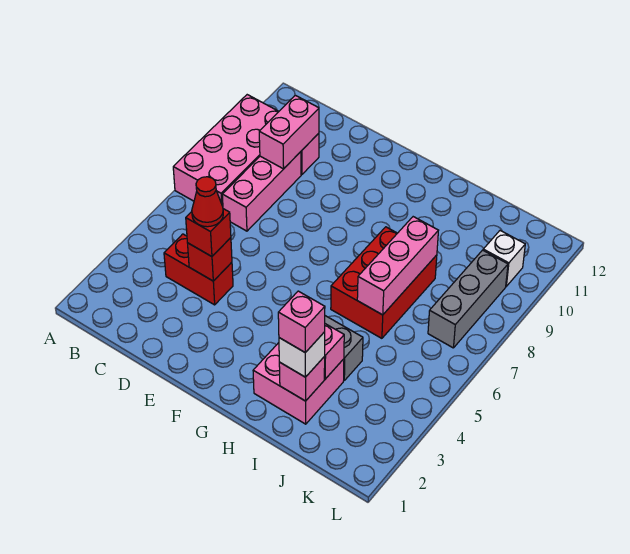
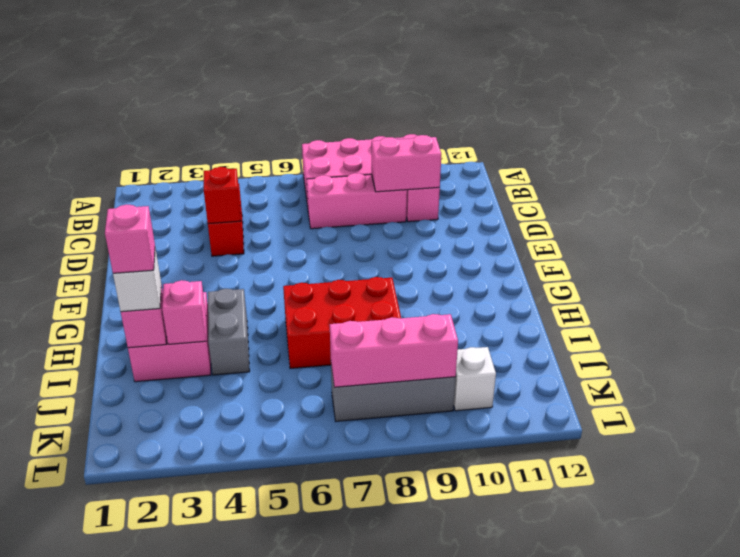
red brick D4 level 3 -> none
red cone D4 level 4 -> none
pink brick I6:I8 level 2 -> pink brick K7:K9 level 2

